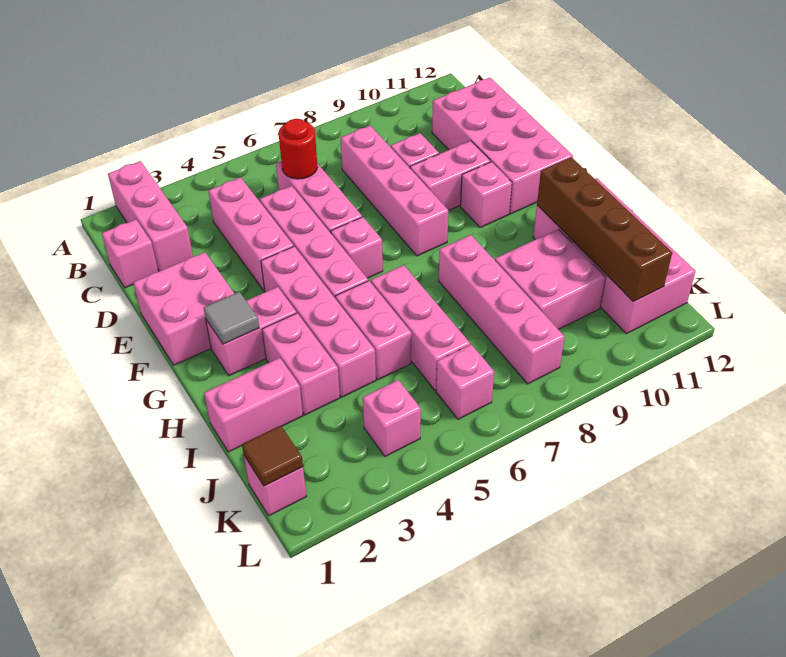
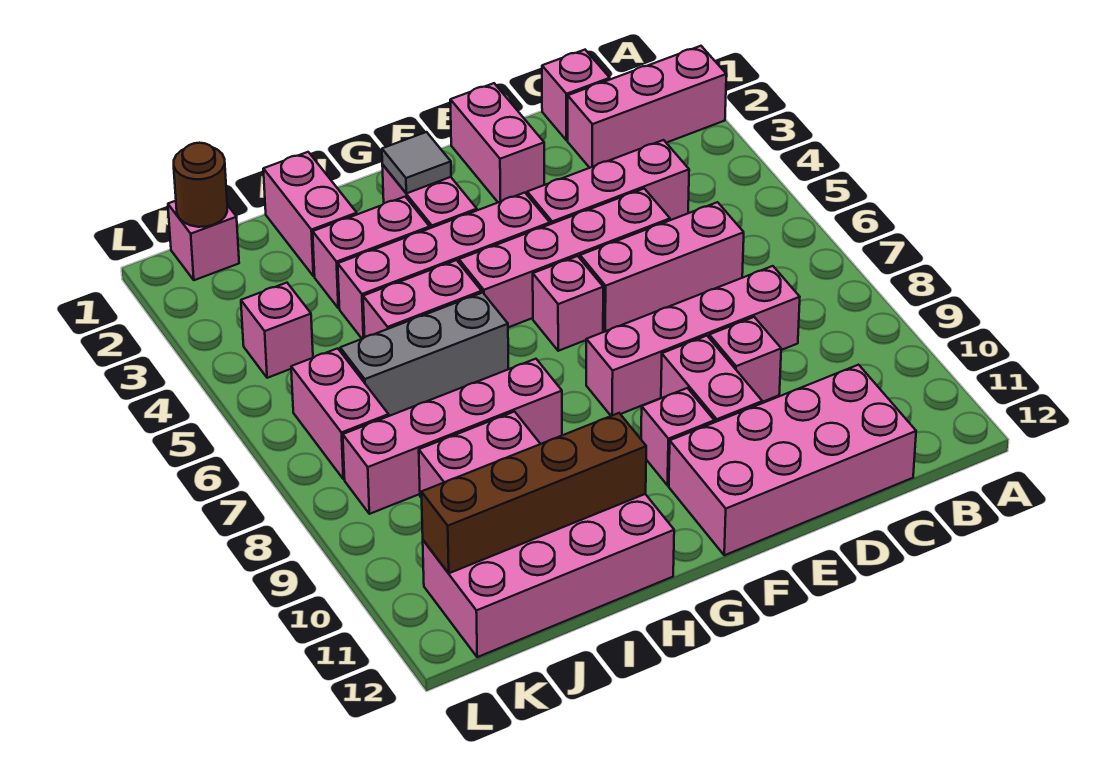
red round brick C6 level 2 -> none
pink brick E1:F2 level 1 -> pink brick E1:E2 level 1
pink brick H6:J6 level 1 -> grey brick H6:J6 level 1
brown tile K1 level 2 -> brown round brick K1 level 2
pink brick K6 level 1 -> pink brick K6:K7 level 1

